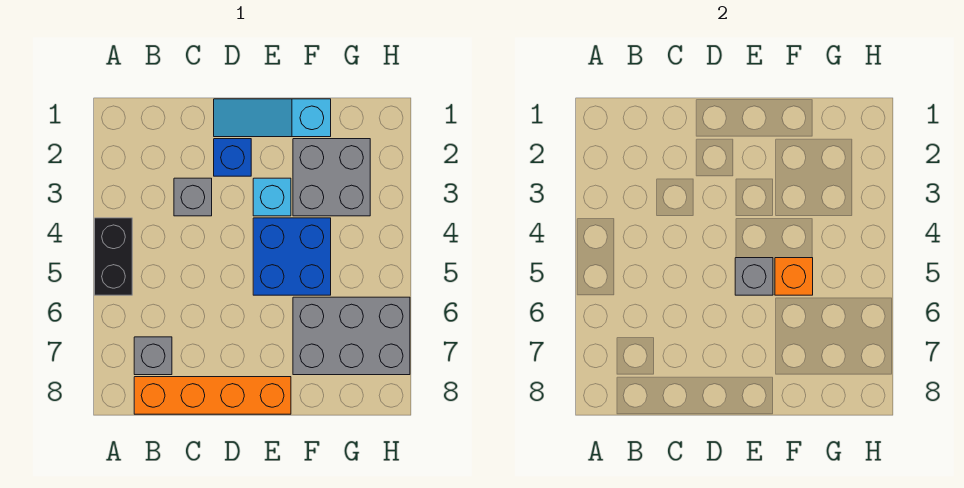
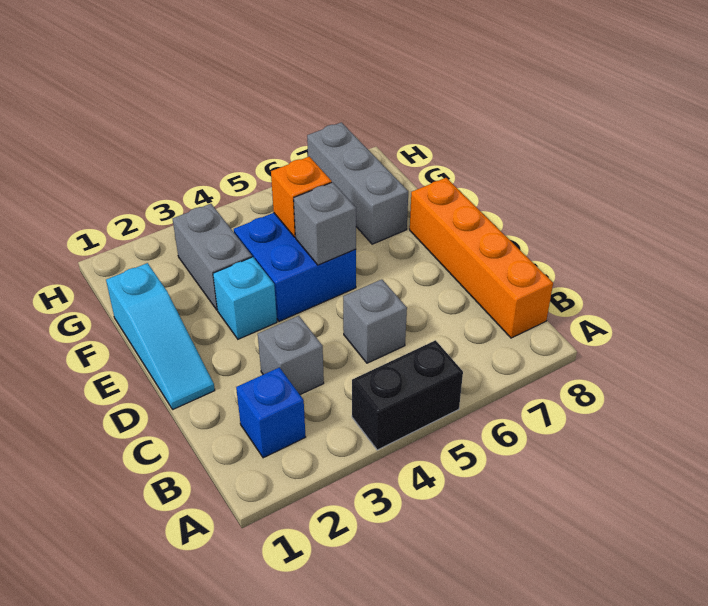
grey brick B7 level 1 -> grey brick C5 level 1
blue brick D2 level 1 -> blue brick B2 level 1
grey brick F2:G3 level 1 -> grey brick F3:G3 level 1
grey brick F6:H7 level 1 -> grey brick F7:H7 level 1

